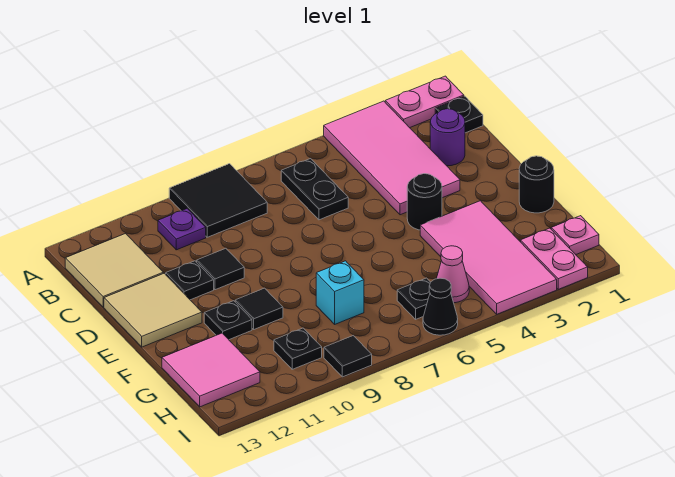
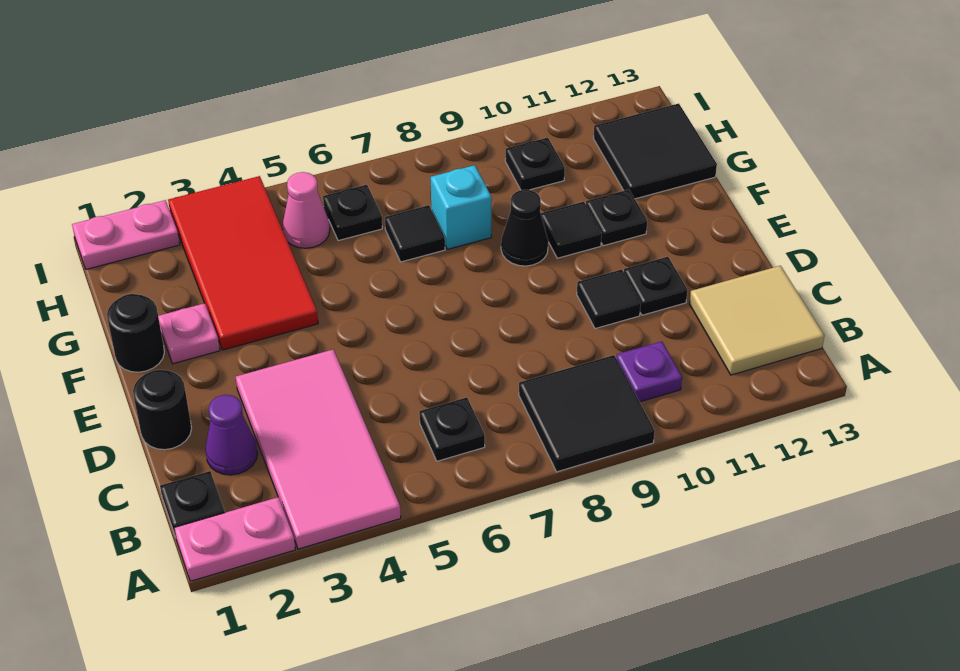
black plate B6:C6 level 1 -> black plate B6 level 1
purple round brick C2 level 1 -> purple cone C2 level 1
tan tile D12:E13 level 1 -> none
black round brick E4 level 1 -> black round brick D1 level 1
pink tile F3:I4 level 1 -> red tile F3:I4 level 1
pink tile G12:H13 level 1 -> black tile G12:H13 level 1
pink plate H1 level 1 -> pink plate F2 level 1
pink plate H2:I2 level 1 -> pink plate I1:I2 level 1
black cone I6 level 1 -> black cone F9 level 1
black tile I9 level 1 -> black tile G7 level 1

